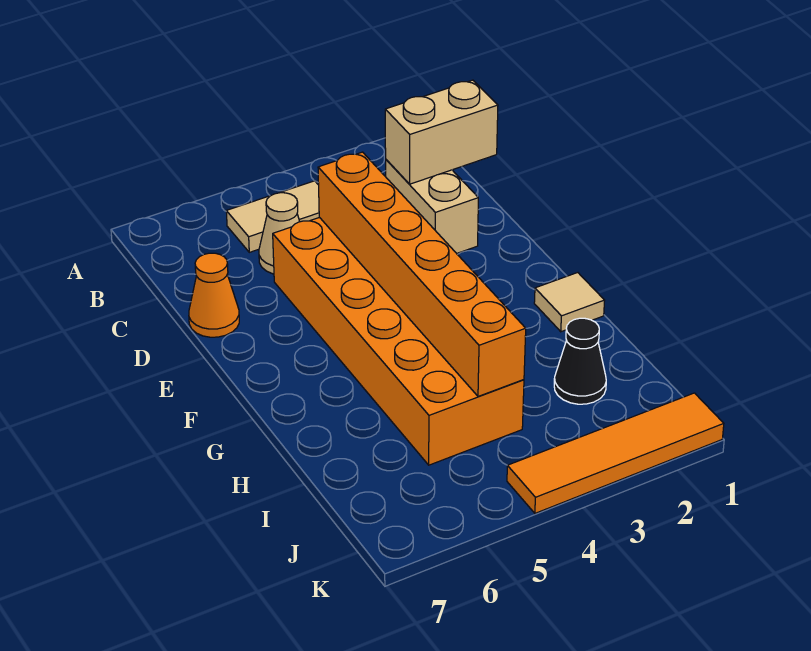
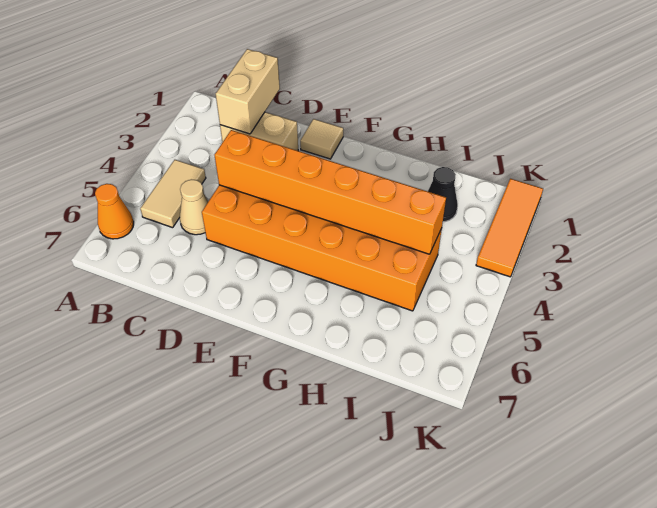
orange cone D7 level 1 -> orange cone A6 level 1
tan tile G1 level 1 -> tan tile E1 level 1
orange tile K1:K4 level 1 -> orange tile K1:K3 level 1

